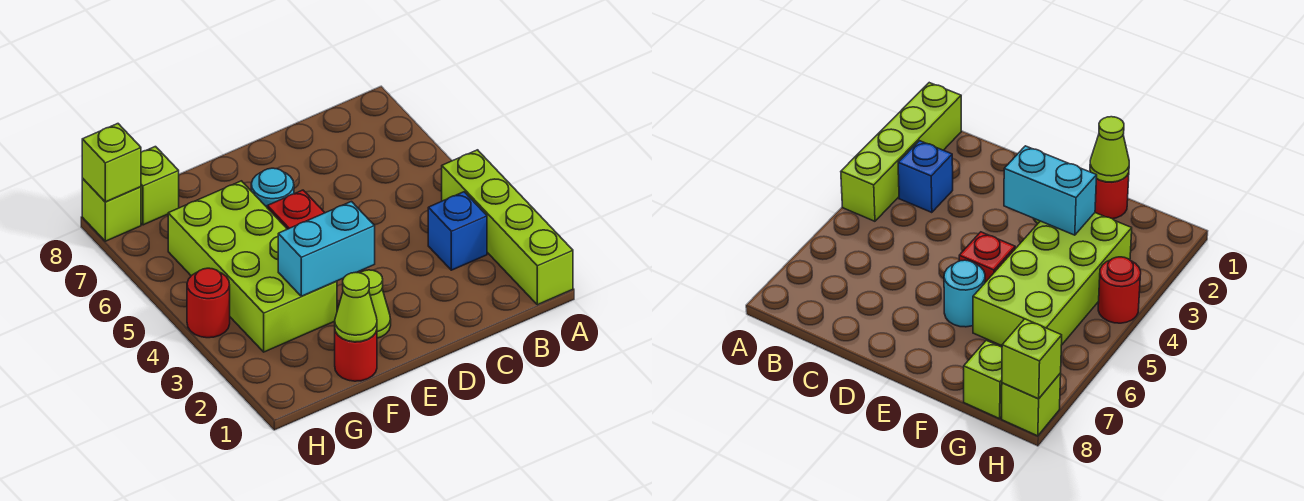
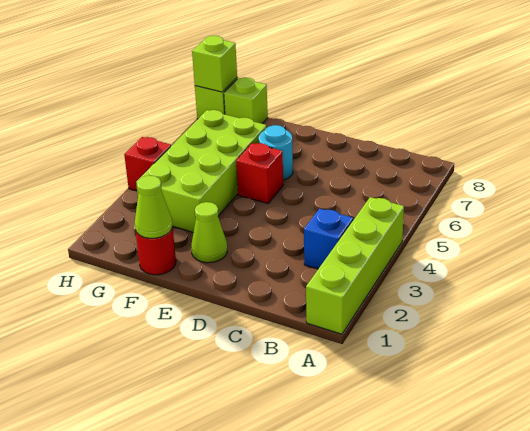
cyan brick E3:F3 level 2 -> none
red round brick H4 level 1 -> red brick H4 level 1

